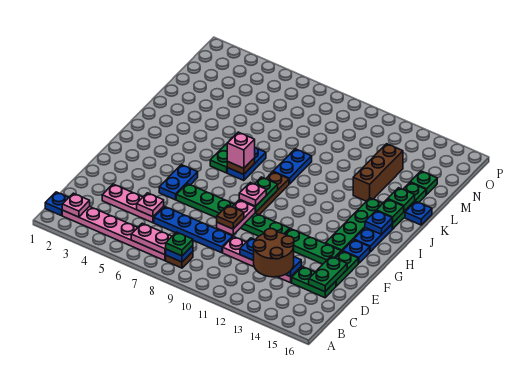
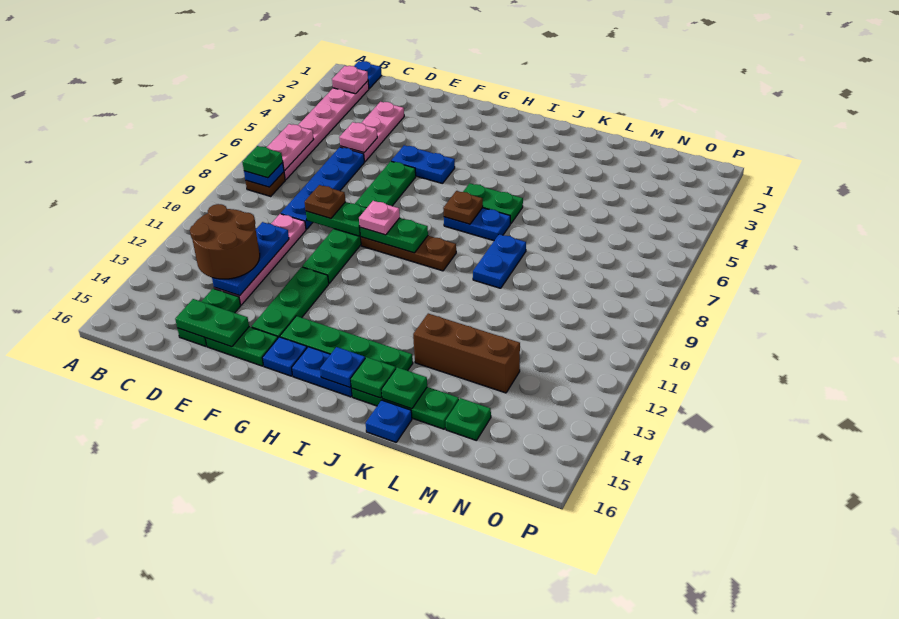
pink plate E9:F9 level 2 -> green plate E9:F9 level 2
pink brick I7 level 3 -> none
blue plate J9:K9 level 1 -> blue plate K8:K9 level 1

